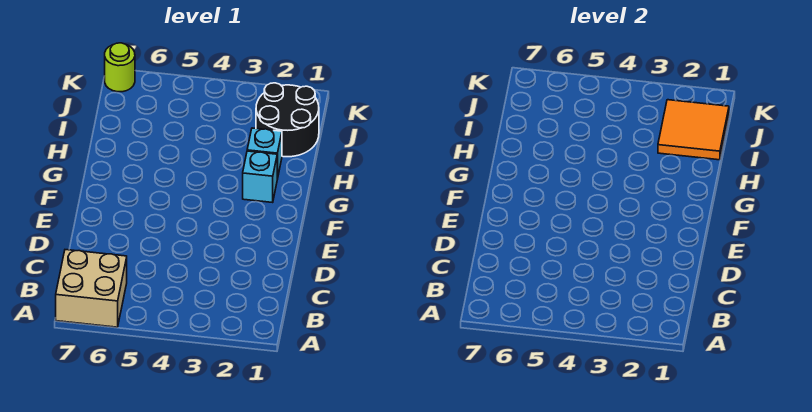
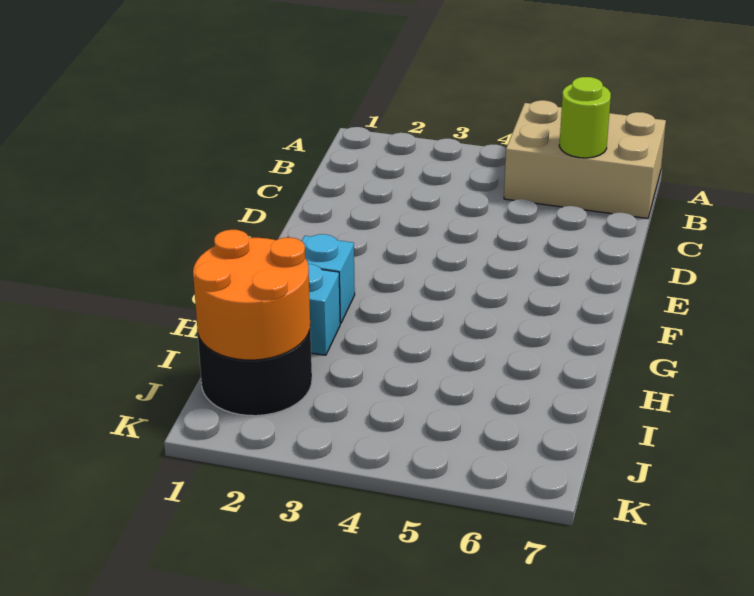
tan brick A6:B7 level 1 -> tan brick A5:B7 level 1
orange tile I1:J2 level 2 -> orange round brick I1:J2 level 2
lime round brick K7 level 1 -> lime round brick B6 level 2

